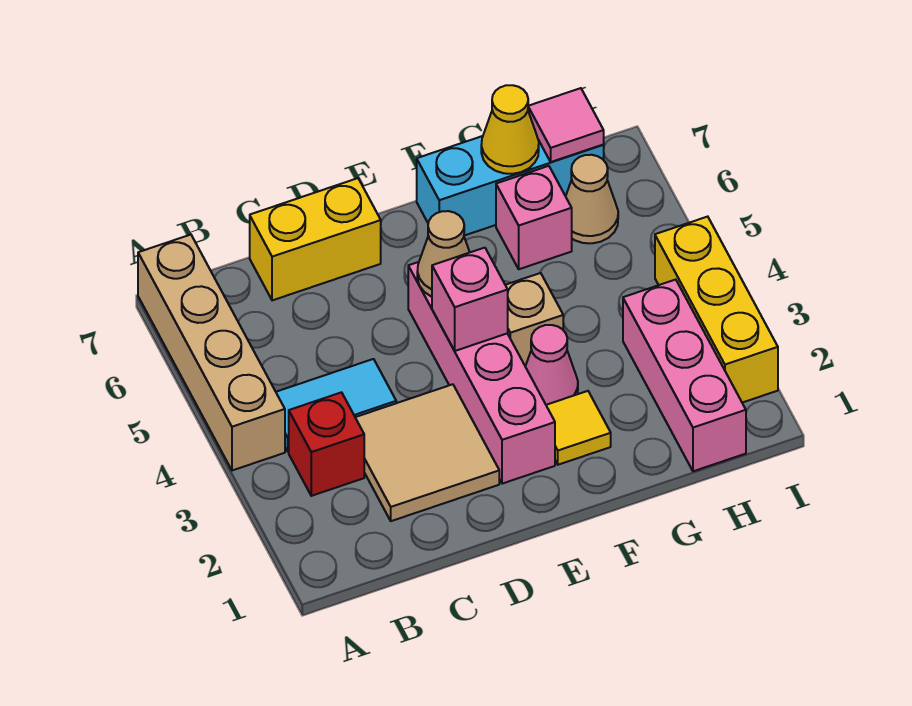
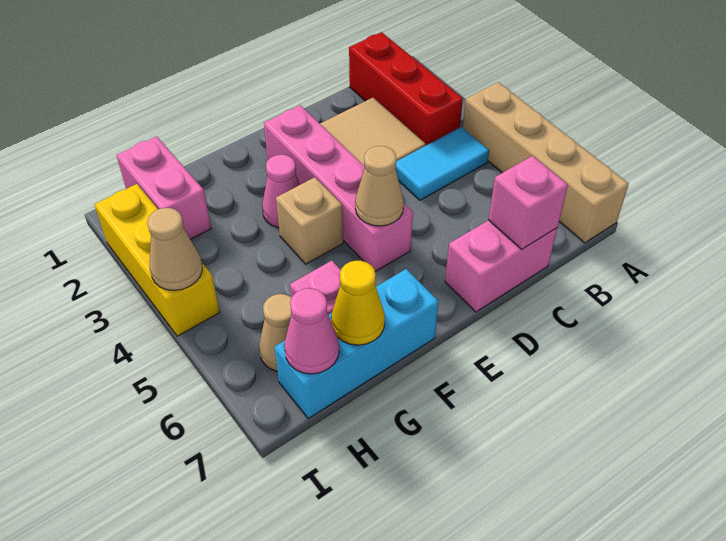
red brick B3 level 1 -> red brick B1:B3 level 1
yellow brick C7:D7 level 1 -> pink brick C7:D7 level 1
pink brick E4 level 2 -> pink brick C7 level 2
yellow tile F2 level 1 -> none
pink brick H1:H3 level 1 -> pink brick H1:H2 level 1
pink tile H7 level 2 -> pink cone H7 level 2
none -> tan cone I4 level 2

